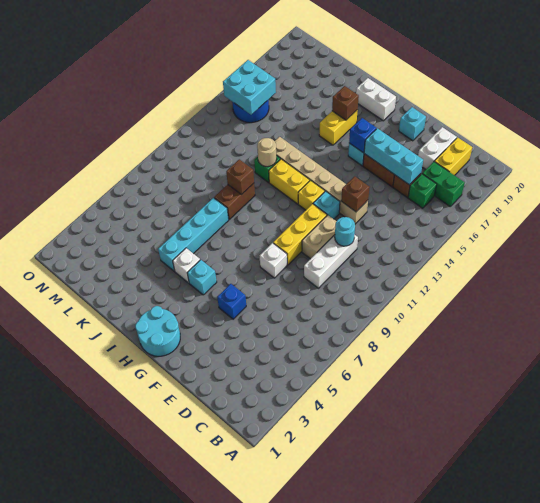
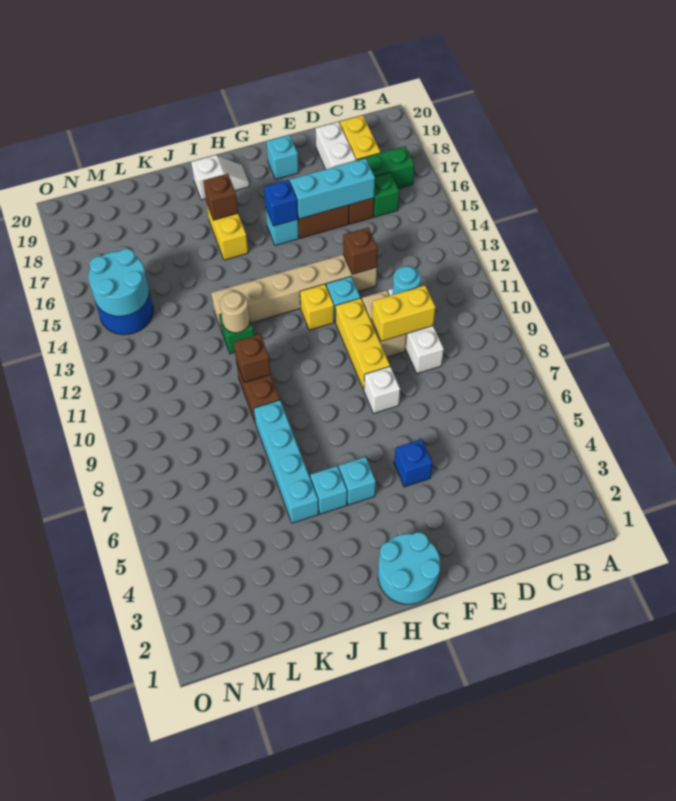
yellow brick H12:I12 level 1 -> yellow brick D10:E10 level 2
white brick H19:I19 level 1 -> white slope H19:I19 level 1 top I
white brick I5 level 1 -> cyan brick I5 level 1
cyan brick M14:N15 level 2 -> cyan round brick M14:N15 level 2

